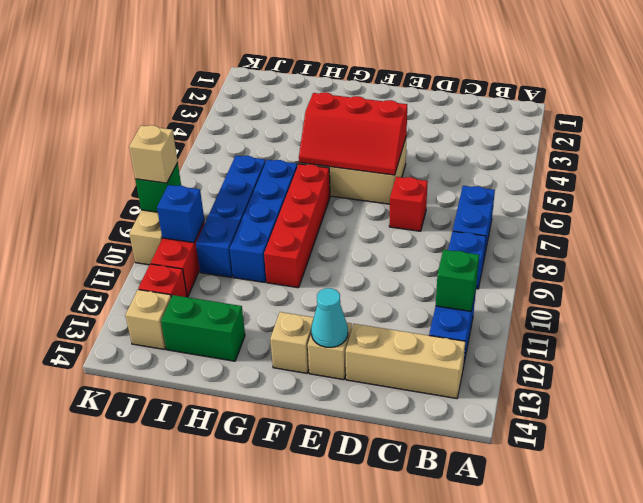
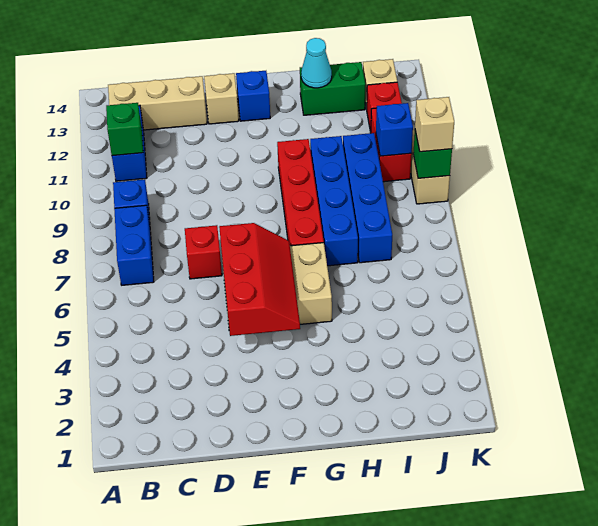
red slope E5:G6 level 2 top 5 -> red slope E4:F6 level 2 top E
cyan cone E13 level 2 -> cyan cone H13 level 2
tan brick F13 level 1 -> blue brick F13 level 1

